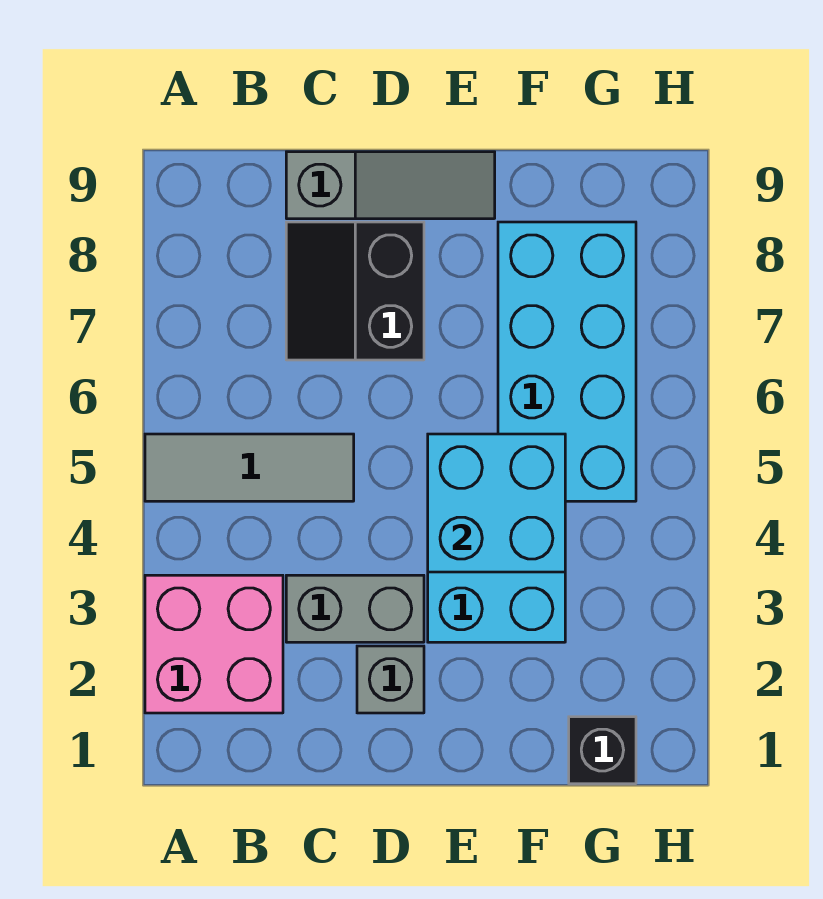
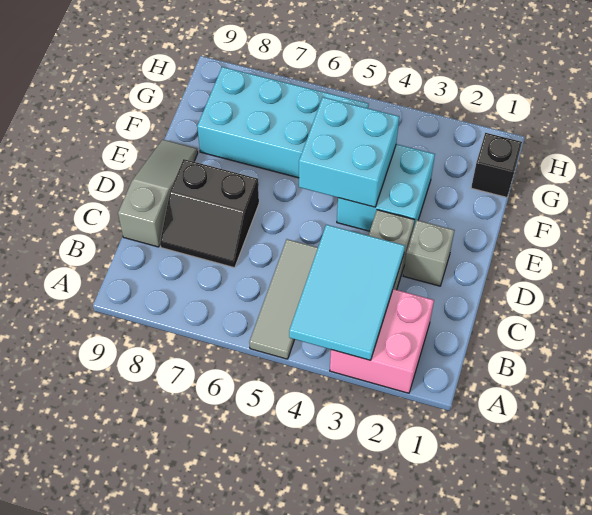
none -> cyan tile A3:C4 level 2

